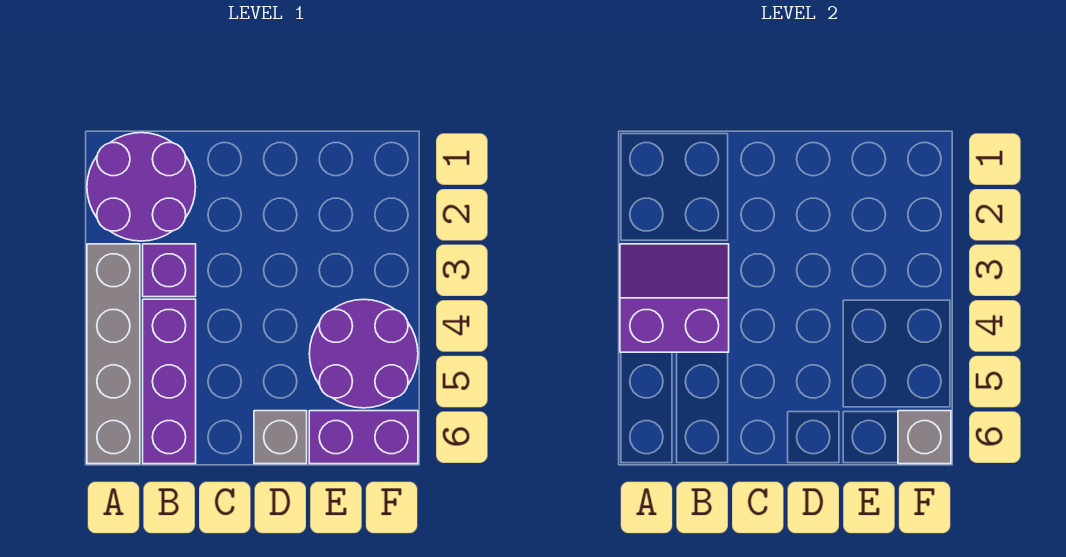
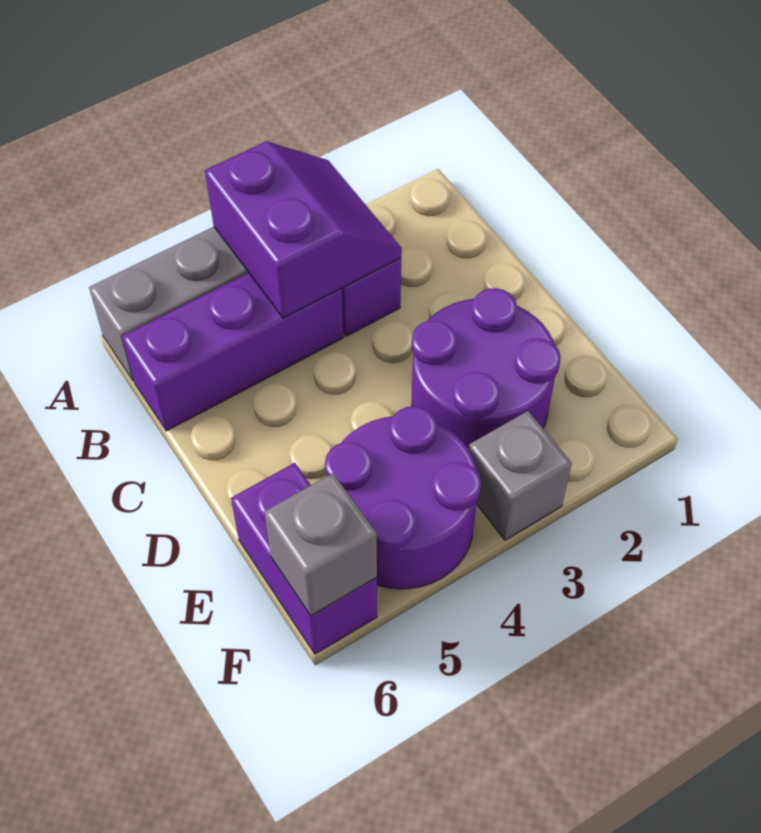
purple round brick A1:B2 level 1 -> purple round brick D2:E3 level 1
grey brick D6 level 1 -> grey brick F3 level 1

